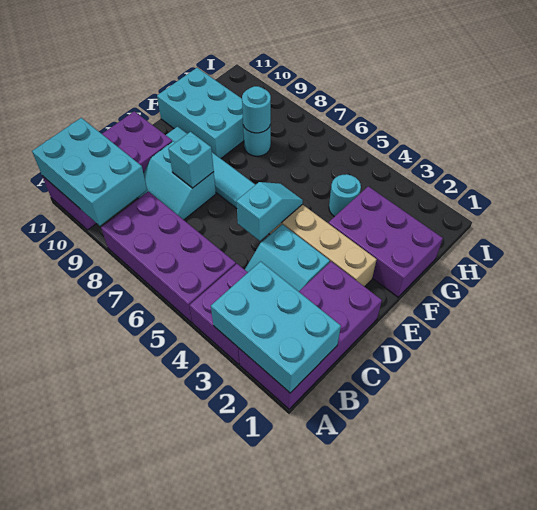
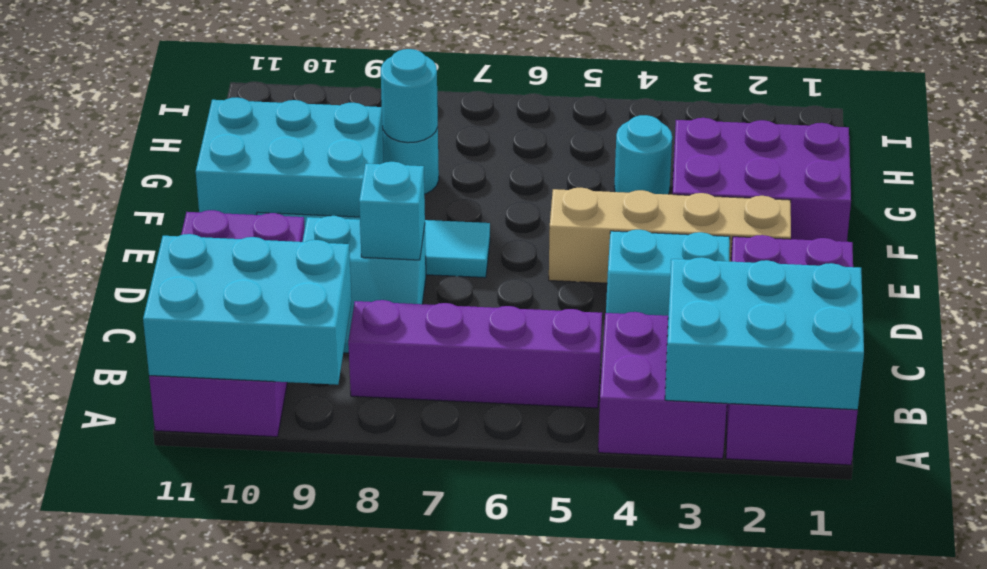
purple brick A5:B8 level 1 -> purple brick B5:B8 level 1
cyan slope D5:E5 level 2 top D -> none

